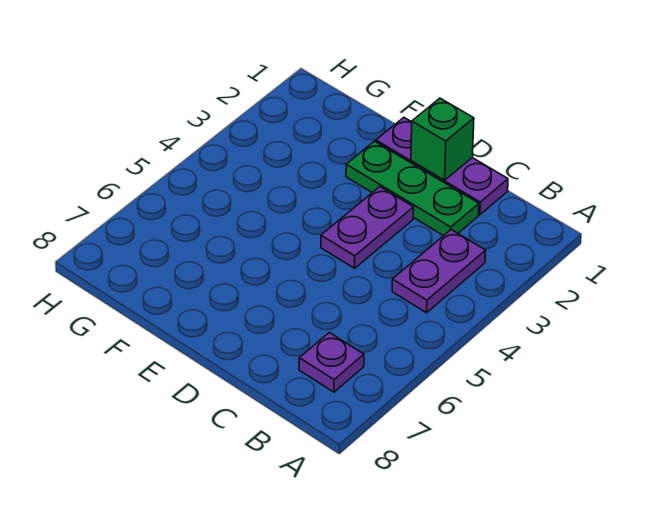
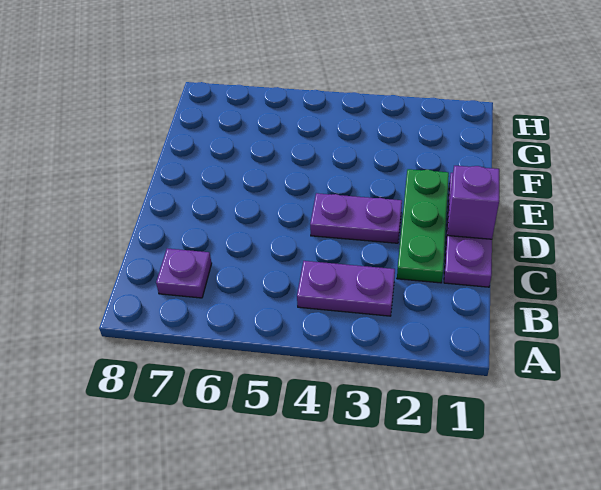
green brick D1 level 2 -> purple brick D1 level 2

